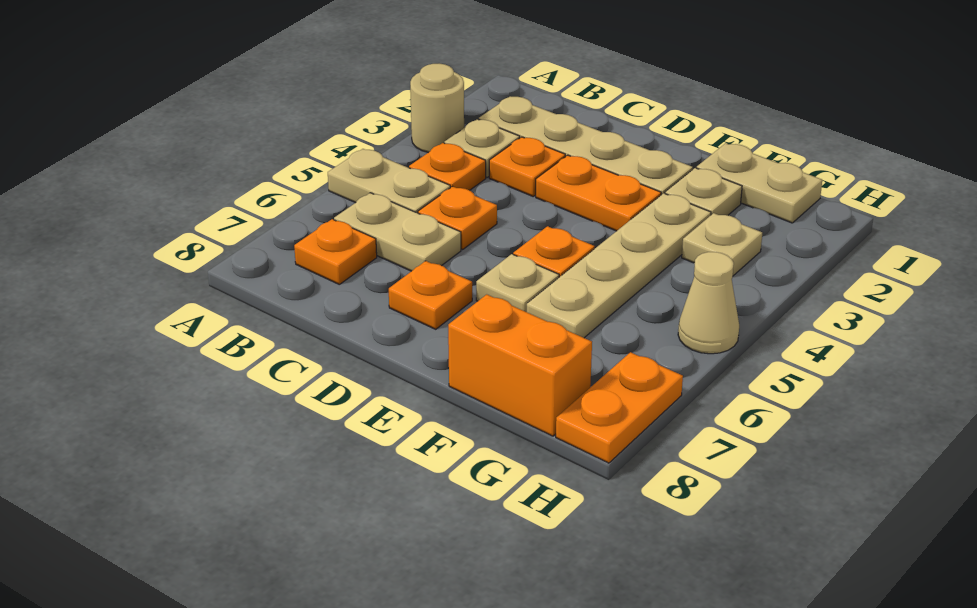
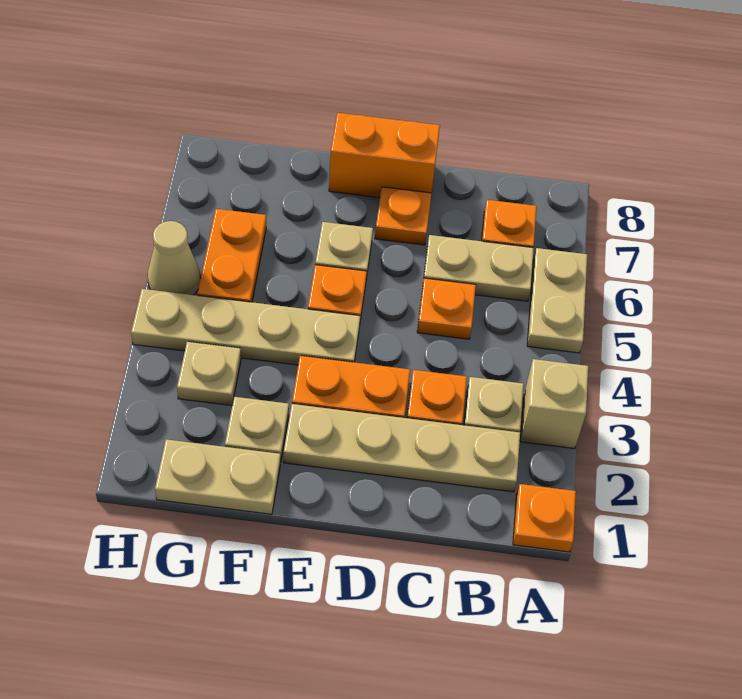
tan round brick A3 level 1 -> tan brick A3 level 1
tan plate A5:B5 level 1 -> tan plate A5:A6 level 1
orange plate B4 level 1 -> orange plate A1 level 1
tan plate F3:F6 level 1 -> tan plate E4:H4 level 1
orange brick F8:G8 level 1 -> orange brick D8:E8 level 1
orange plate H7:H8 level 1 -> orange plate G5:G6 level 1

